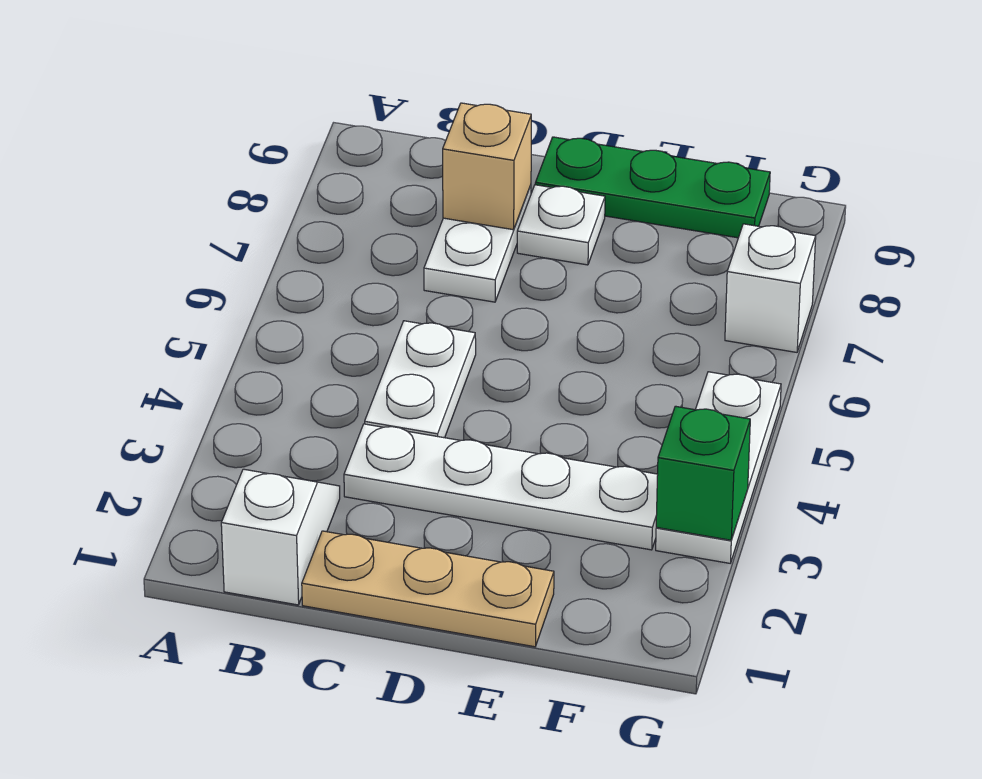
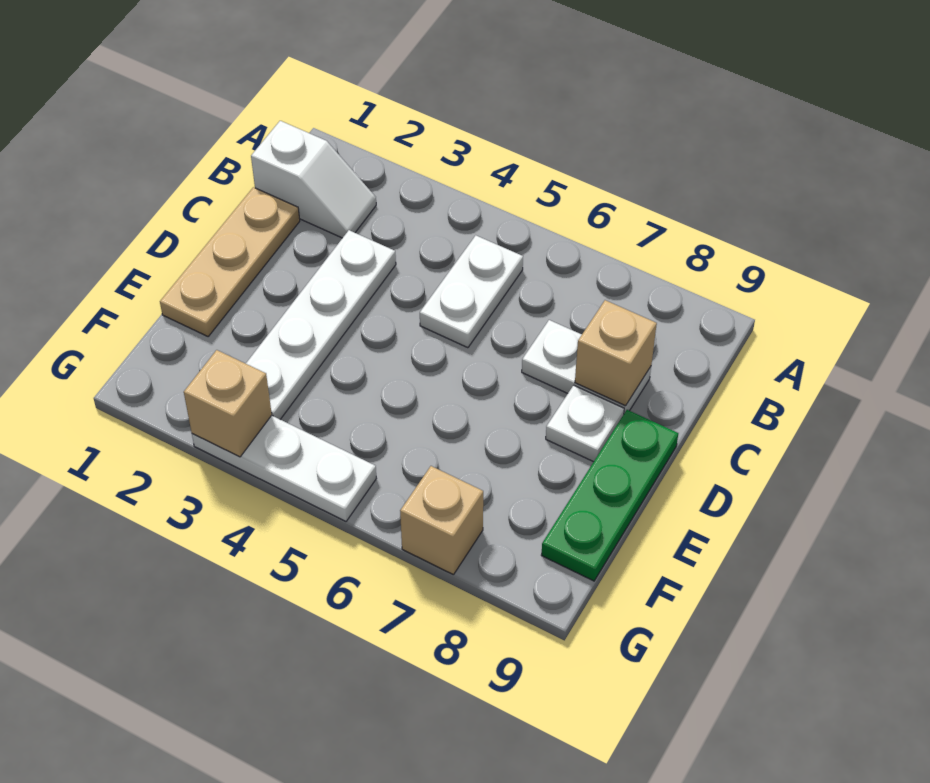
white plate C4:C5 level 1 -> white plate B5:C5 level 1
green brick G3 level 2 -> tan brick G3 level 2
white brick G7 level 1 -> tan brick G7 level 1

